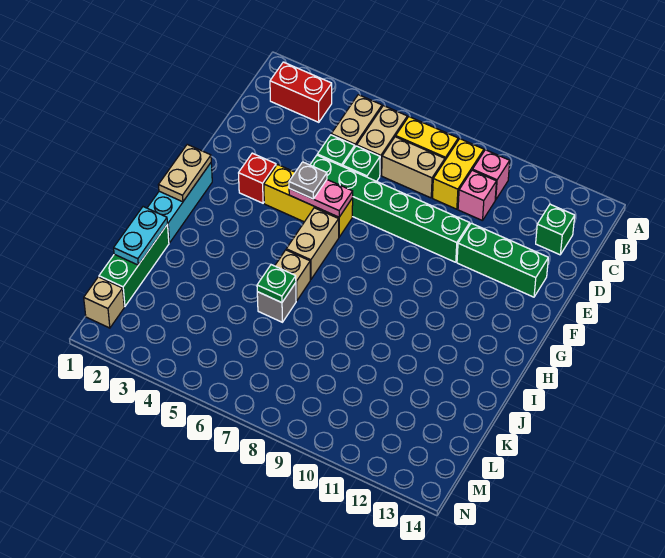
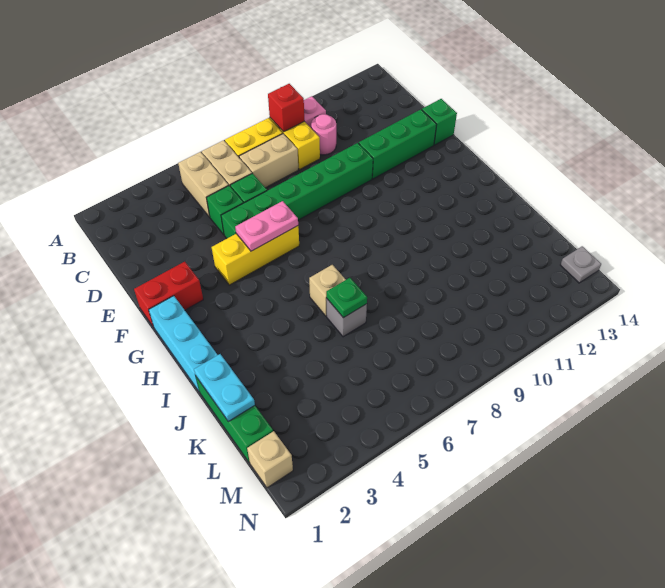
red brick B2:B3 level 1 -> red brick F1:F2 level 1
pink brick C10 level 1 -> pink round brick C10 level 1
green brick C13 level 1 -> green brick E14 level 1
red brick F3 level 1 -> red brick B9 level 2
grey plate F5 level 3 -> grey plate M14 level 1
tan plate G1:H1 level 2 -> none
tan brick G6:H6 level 1 -> none

